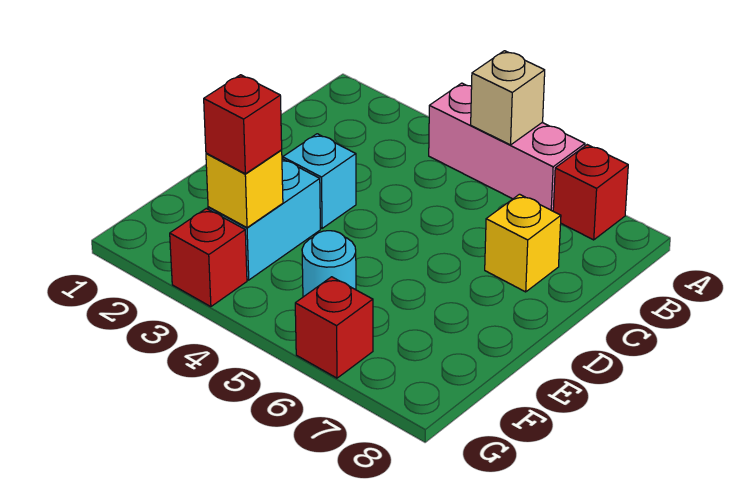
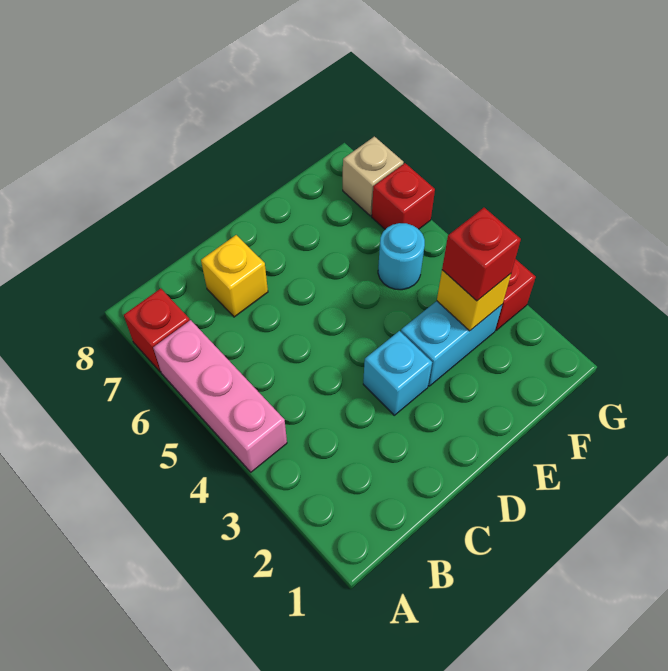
tan brick A5 level 2 -> tan brick G7 level 1

